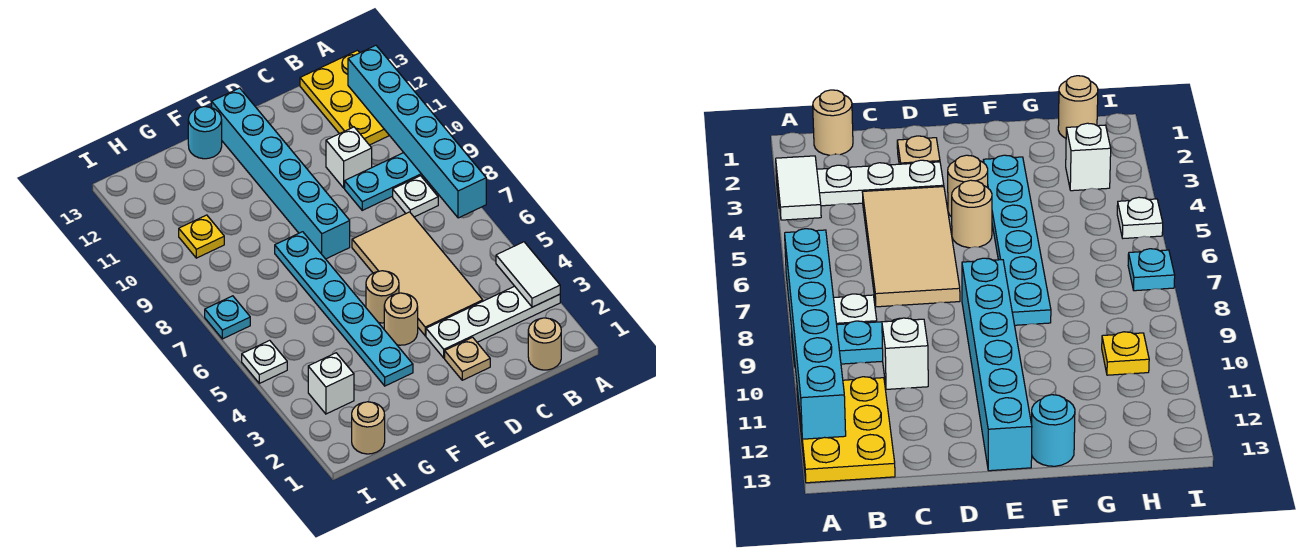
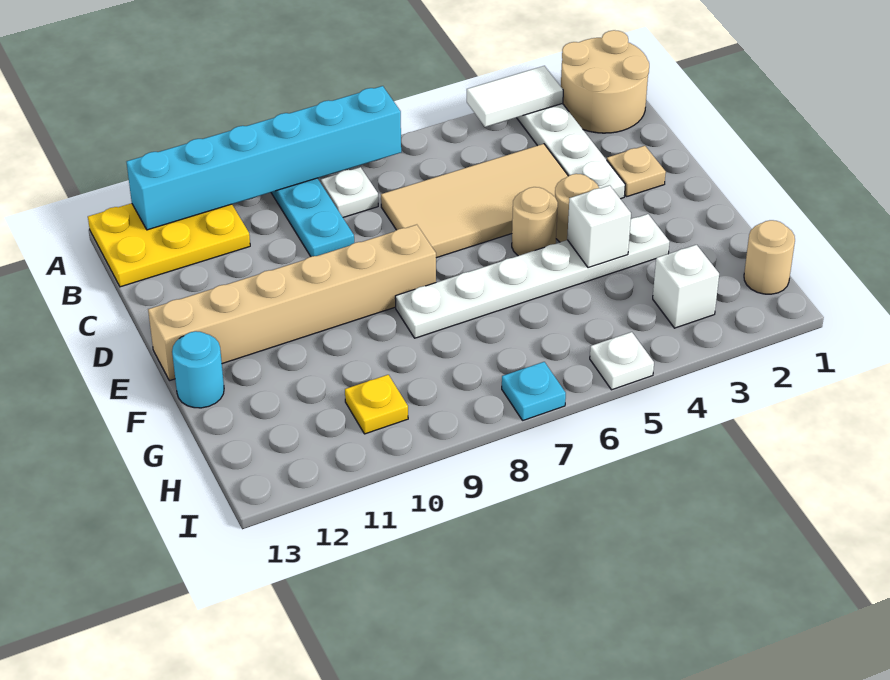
tan round brick B1 level 1 -> tan round brick A1:B2 level 1
white brick C10 level 1 -> white brick F4 level 2
cyan brick E8:E13 level 1 -> tan brick E8:E13 level 1
cyan plate F3:F8 level 1 -> white plate F3:F8 level 1

